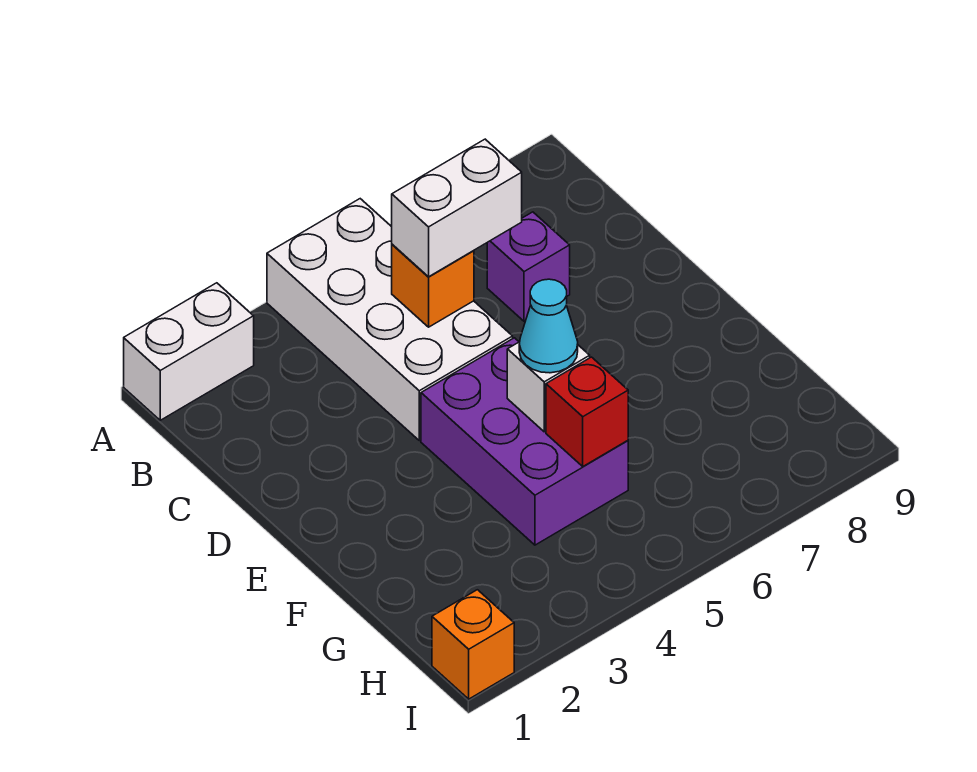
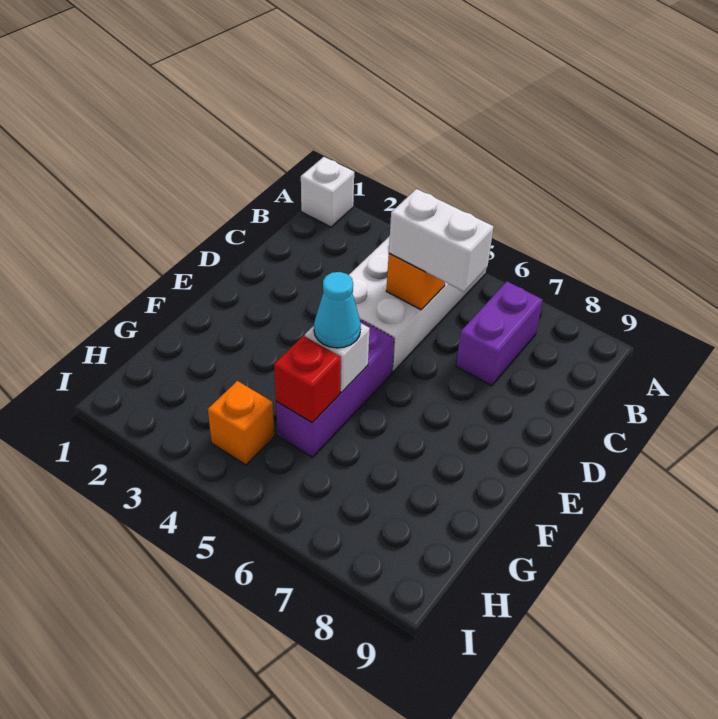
white brick A1:A2 level 1 -> white brick A1 level 1
purple brick C7 level 1 -> purple brick B7:C7 level 1
purple brick E4:G5 level 1 -> purple brick E5:G5 level 1
orange brick I1 level 1 -> orange brick H4 level 1

